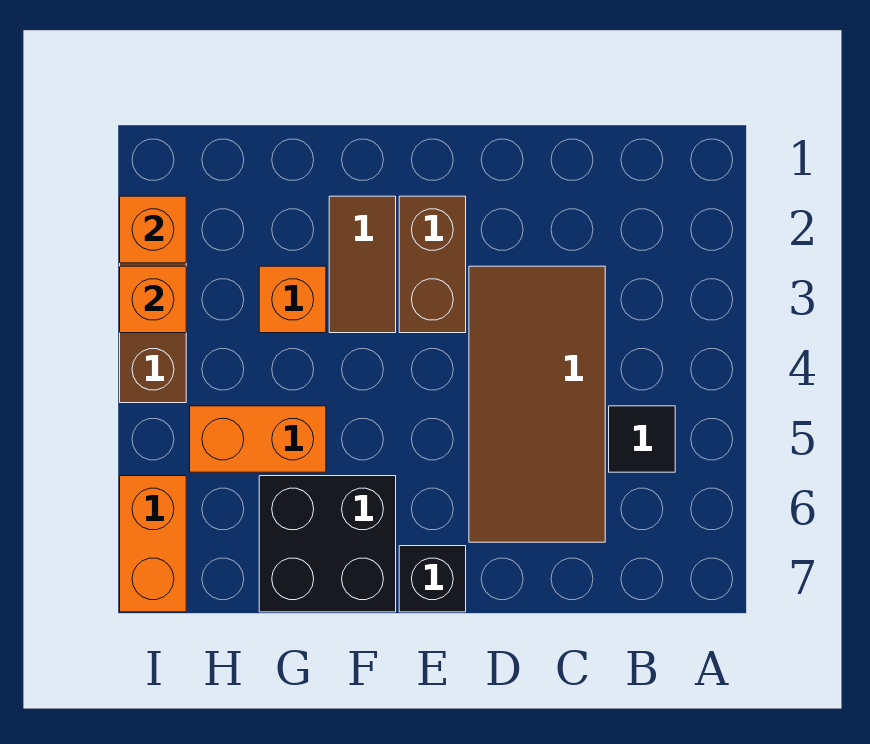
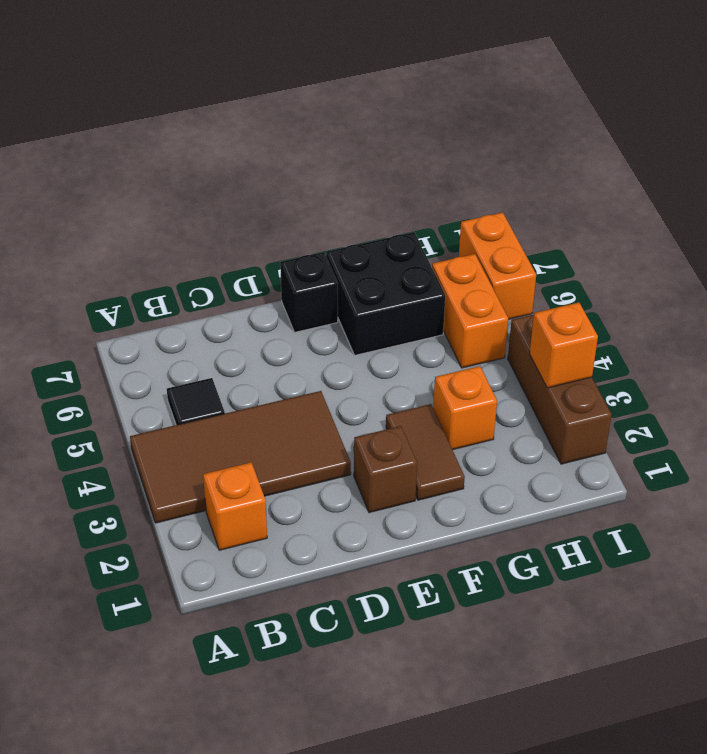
brown tile C3:D6 level 1 -> brown tile A3:D4 level 1
brown brick E2:E3 level 1 -> brown brick E2 level 1
orange brick G5:H5 level 1 -> orange brick H5:H6 level 1
orange brick I2 level 2 -> orange brick B2 level 1

